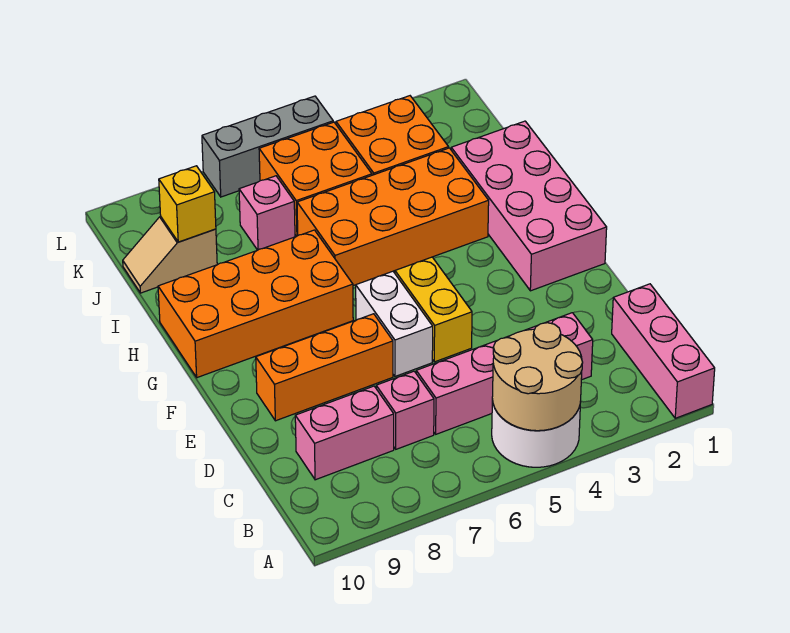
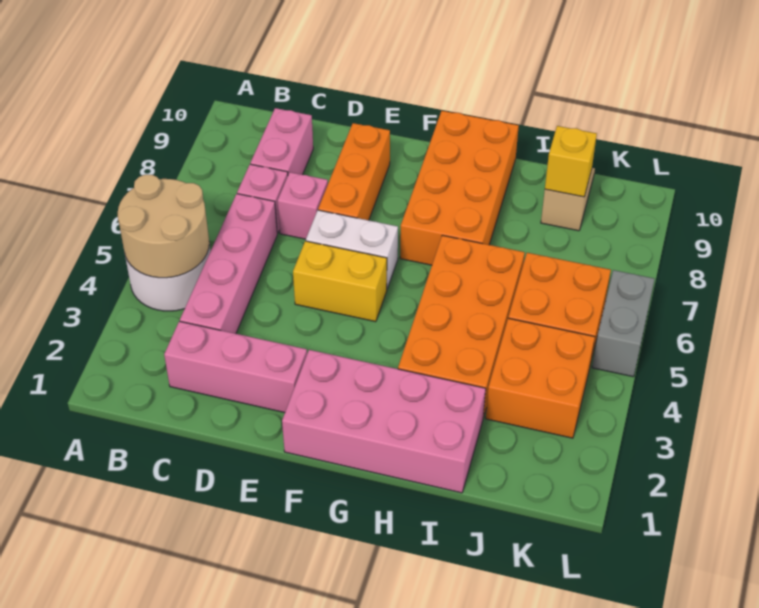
pink brick A1:C1 level 1 -> pink brick C2:E2 level 1
pink brick J7 level 1 -> pink brick D7 level 1
grey brick L5:L7 level 1 -> grey brick L5:L6 level 1

